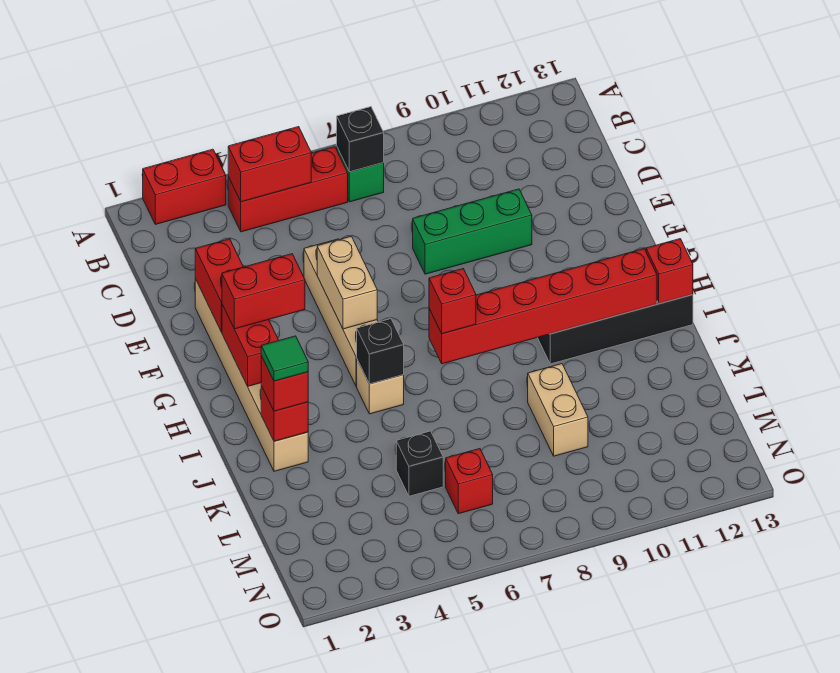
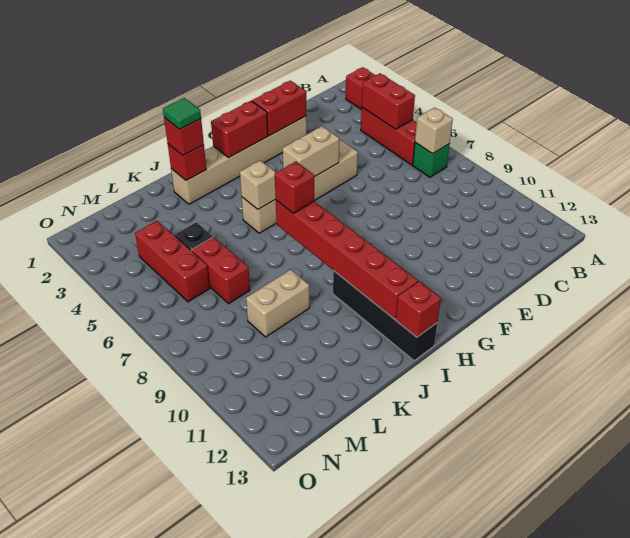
black brick B7 level 2 -> tan brick B7 level 2
green brick E8:E10 level 1 -> none
red brick G2:G3 level 3 -> red brick L6:L7 level 1
black brick I5 level 2 -> tan brick I5 level 2
red brick M6 level 1 -> red brick M4:M6 level 1

